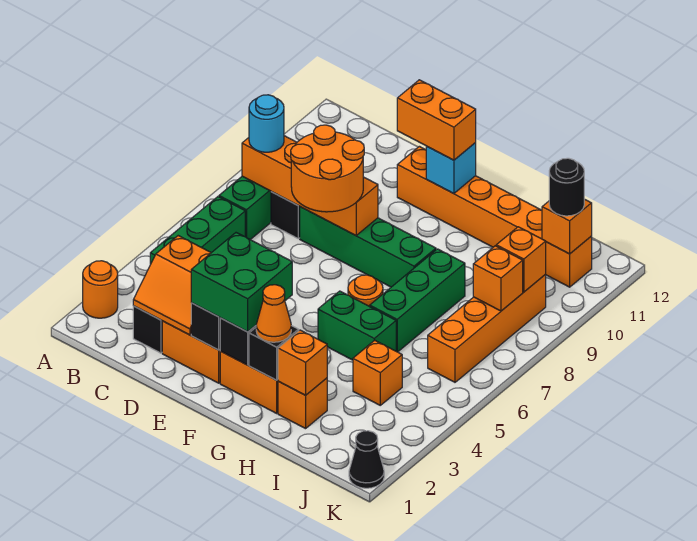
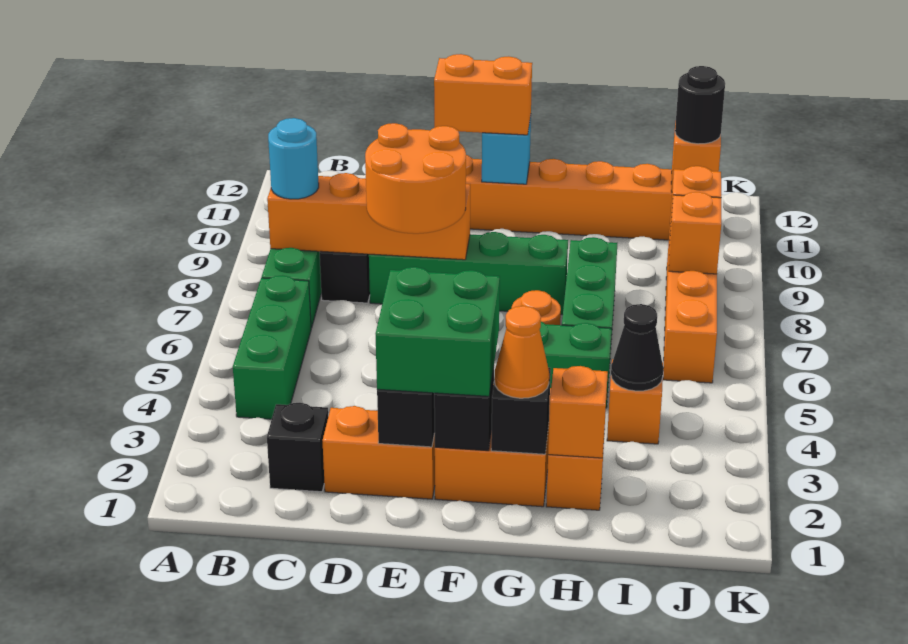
orange round brick A2 level 1 -> none
orange slope C2:D3 level 2 top 3 -> none
black cone K1 level 1 -> black cone I4 level 2

